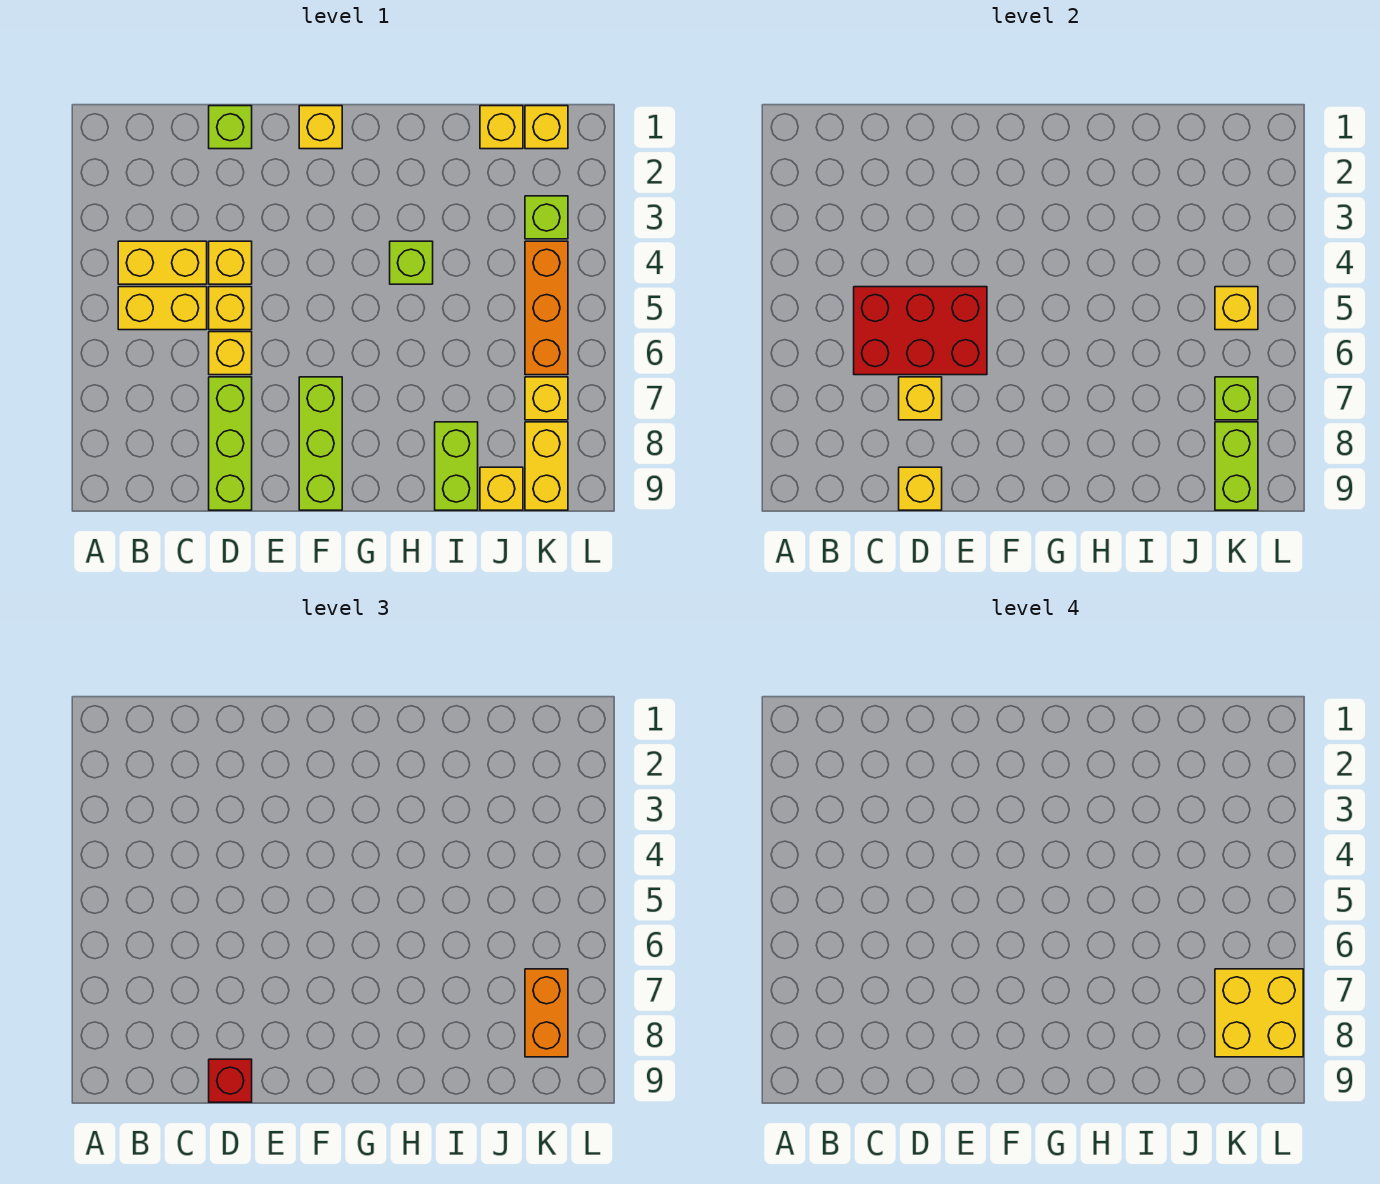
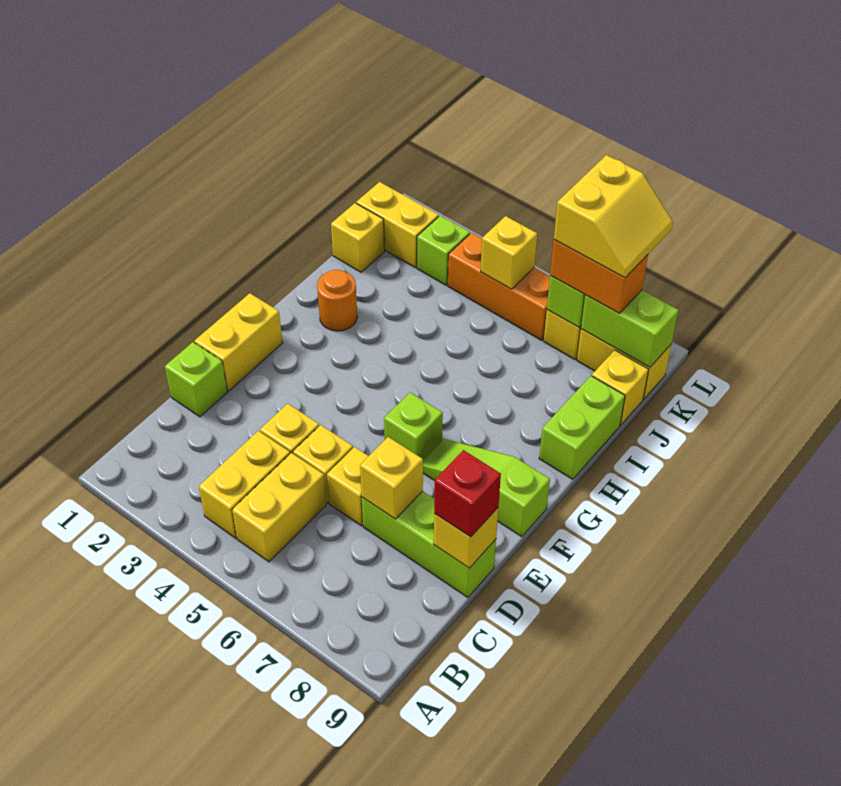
red brick C5:E6 level 2 -> none
yellow brick F1 level 1 -> yellow brick E1:F1 level 1
lime brick F7:F9 level 1 -> lime slope F7:F9 level 1 top 9
none -> orange round brick H2 level 1
lime brick H4 level 1 -> lime brick F6 level 1
lime brick I8:I9 level 1 -> lime brick H9:I9 level 1
yellow brick K1 level 1 -> yellow brick K1:K2 level 1
yellow brick K7:L8 level 4 -> yellow slope K7:L8 level 4 top 7

